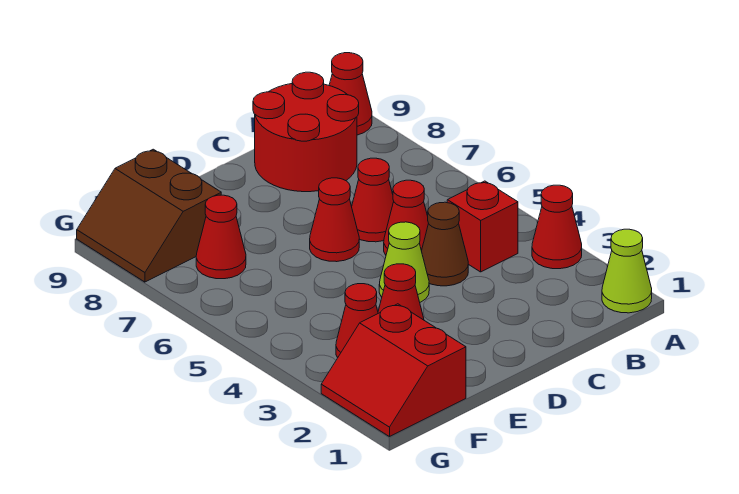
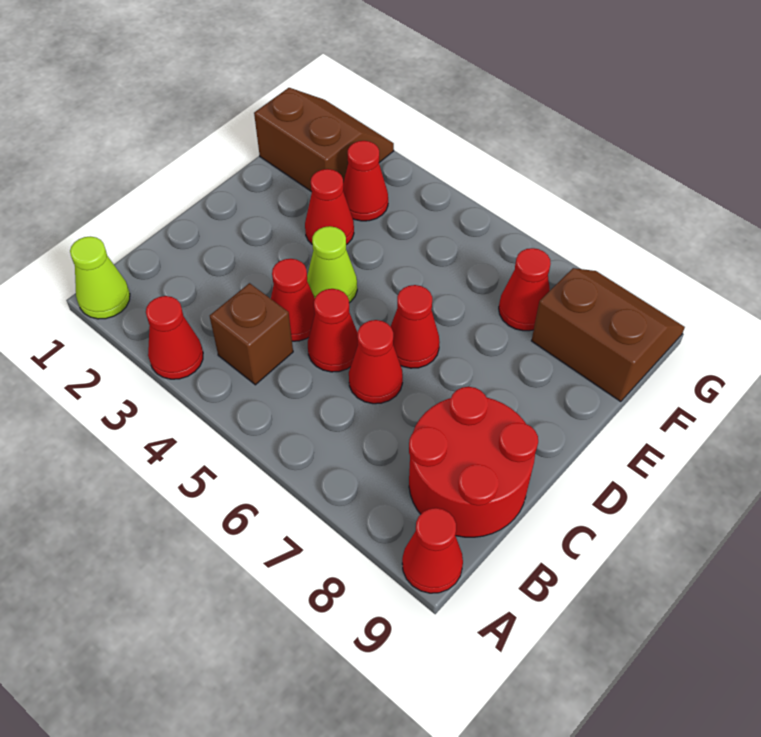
red brick B4 level 1 -> brown brick B4 level 1
brown cone C4 level 1 -> red cone C4 level 1
red slope F1:G2 level 1 top F -> brown slope F1:G2 level 1 top F

